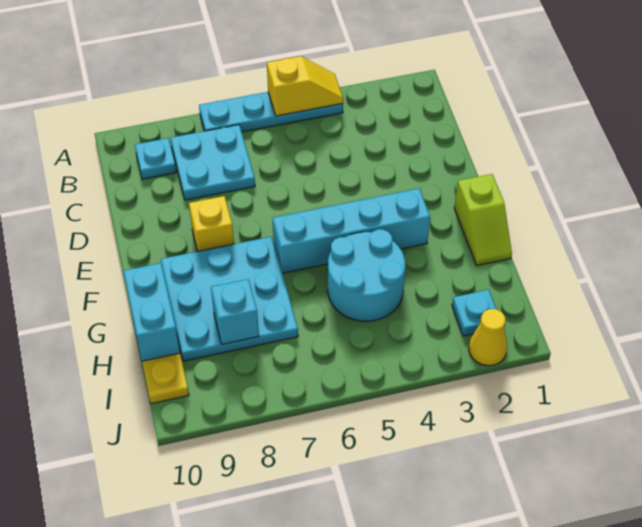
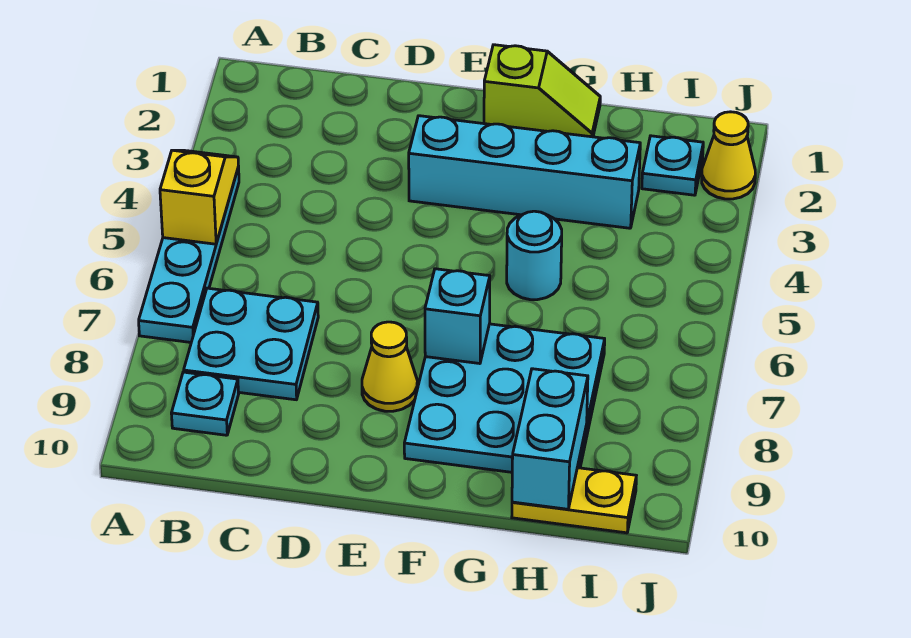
yellow brick E8 level 1 -> yellow cone E8 level 1
cyan brick F3:F6 level 1 -> cyan brick E3:H3 level 1
cyan round brick G4:H5 level 1 -> cyan round brick G5 level 1
cyan brick G10:H10 level 2 -> cyan brick H9:H10 level 2
cyan brick H8 level 2 -> cyan brick F7 level 2

